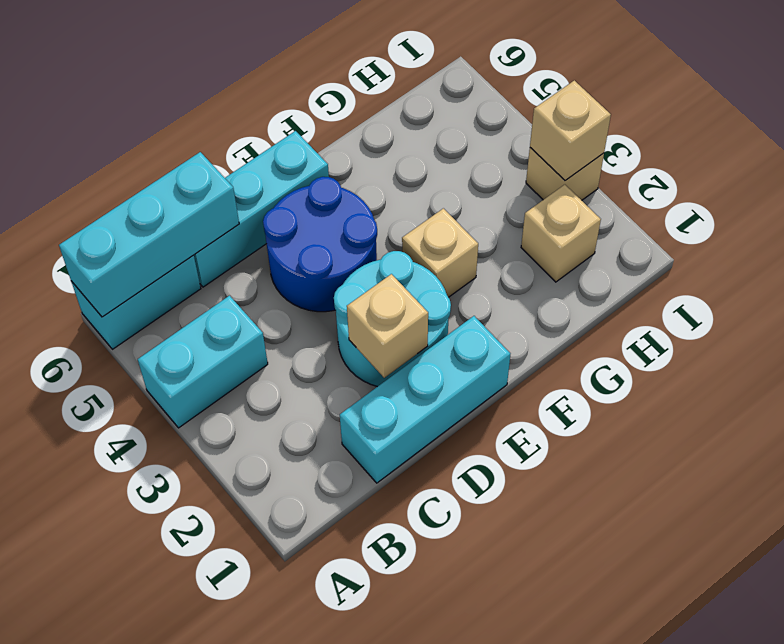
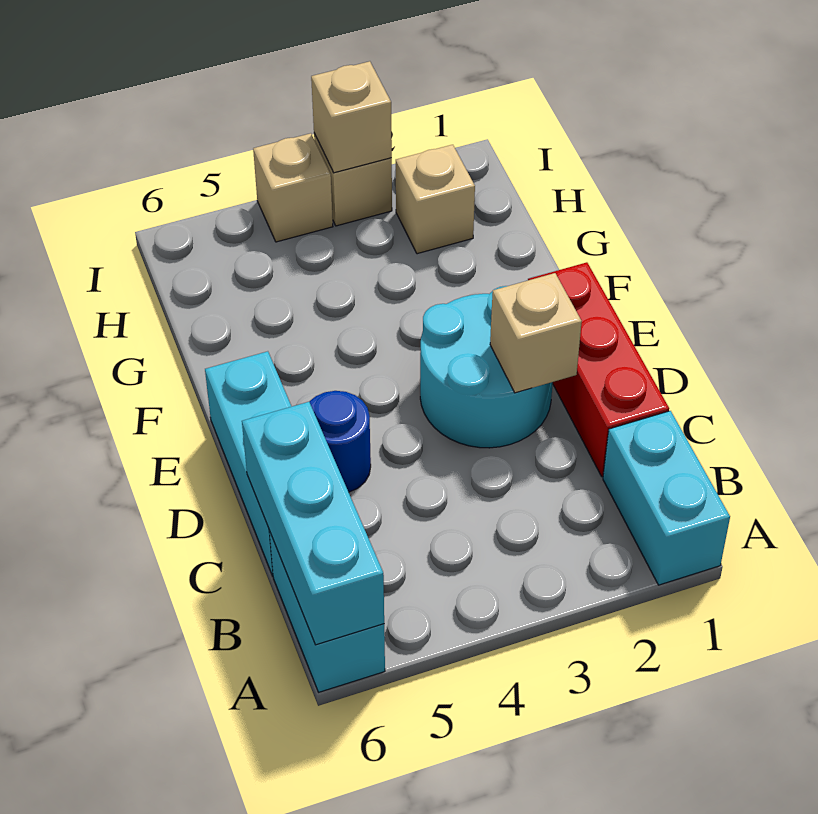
cyan brick A4:B4 level 1 -> cyan brick A1:B1 level 1
cyan brick C1:E1 level 1 -> red brick C1:E1 level 1
blue round brick D4:E5 level 1 -> blue round brick D5 level 1
tan brick F3 level 1 -> tan brick I4 level 1

